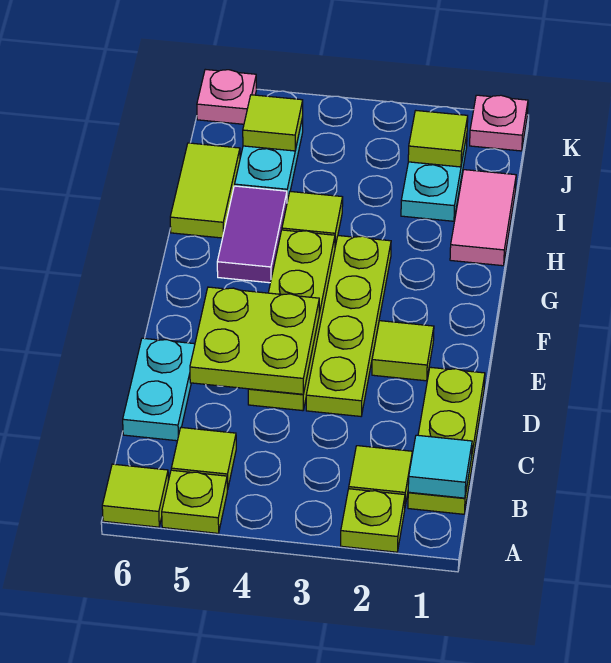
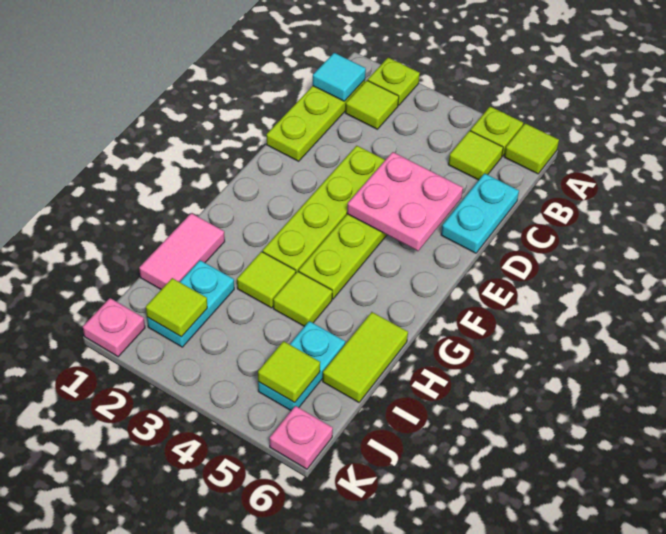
lime plate D4:E5 level 2 -> pink plate D4:E5 level 2
lime tile E2 level 1 -> lime tile H3 level 1
purple tile G5:H5 level 1 -> none

